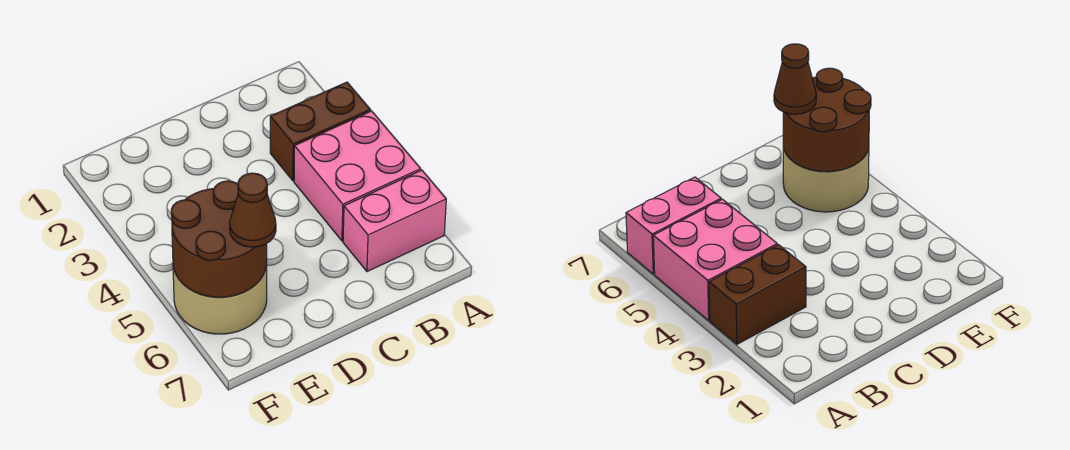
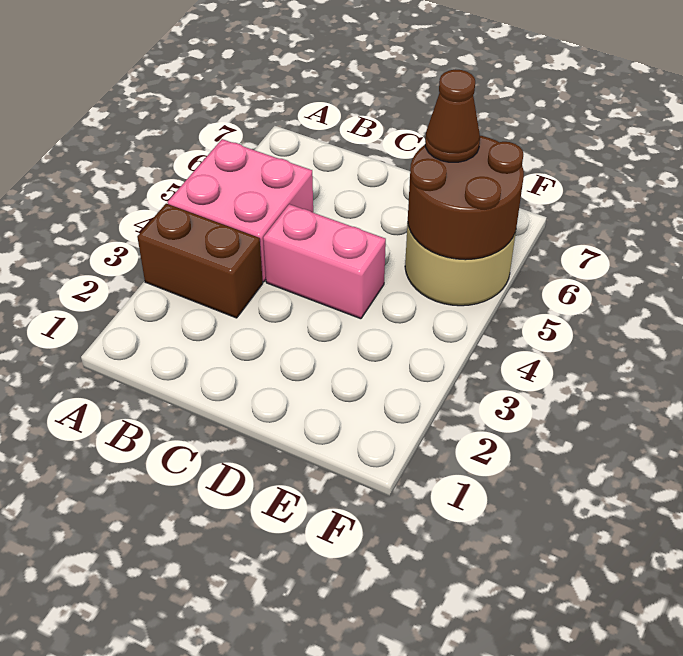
pink brick A6:B6 level 1 -> pink brick C4:D4 level 1

